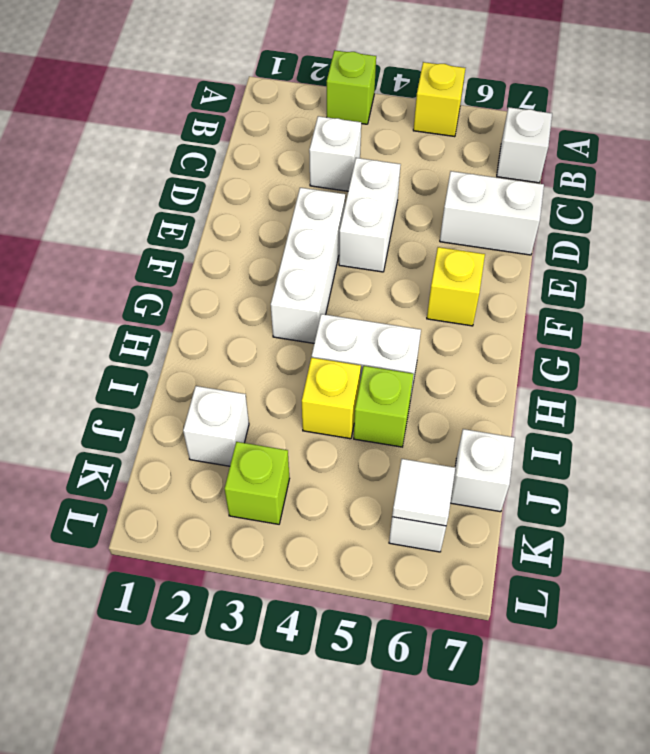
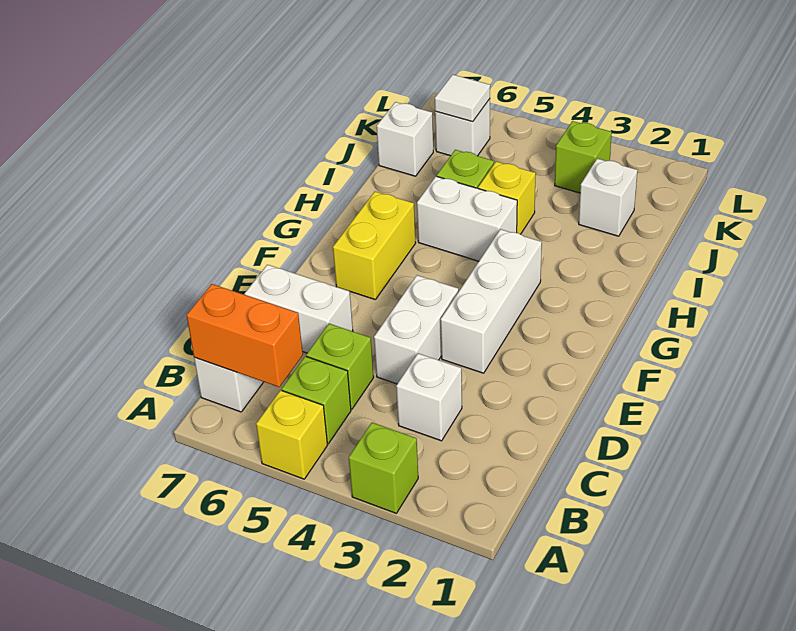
none -> lime brick B5 level 1
none -> orange brick B6:B7 level 2
none -> lime brick C5 level 1
yellow brick F6 level 1 -> yellow brick F6:G6 level 1

